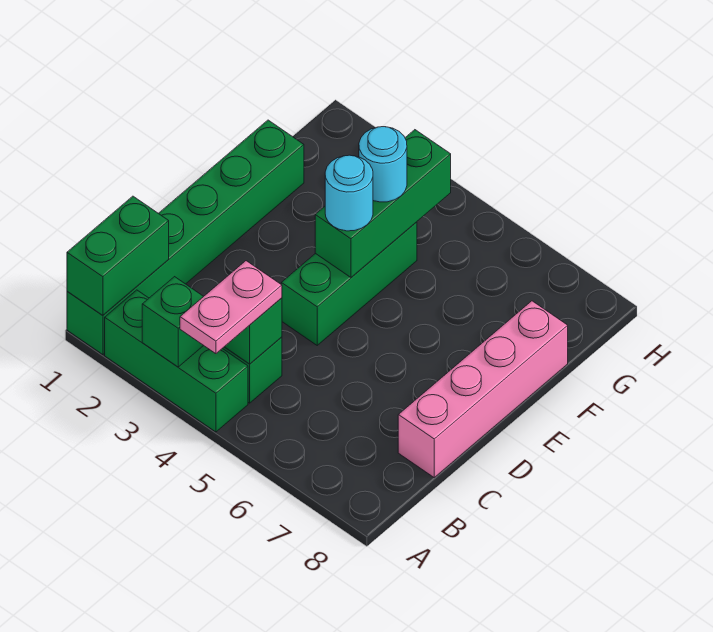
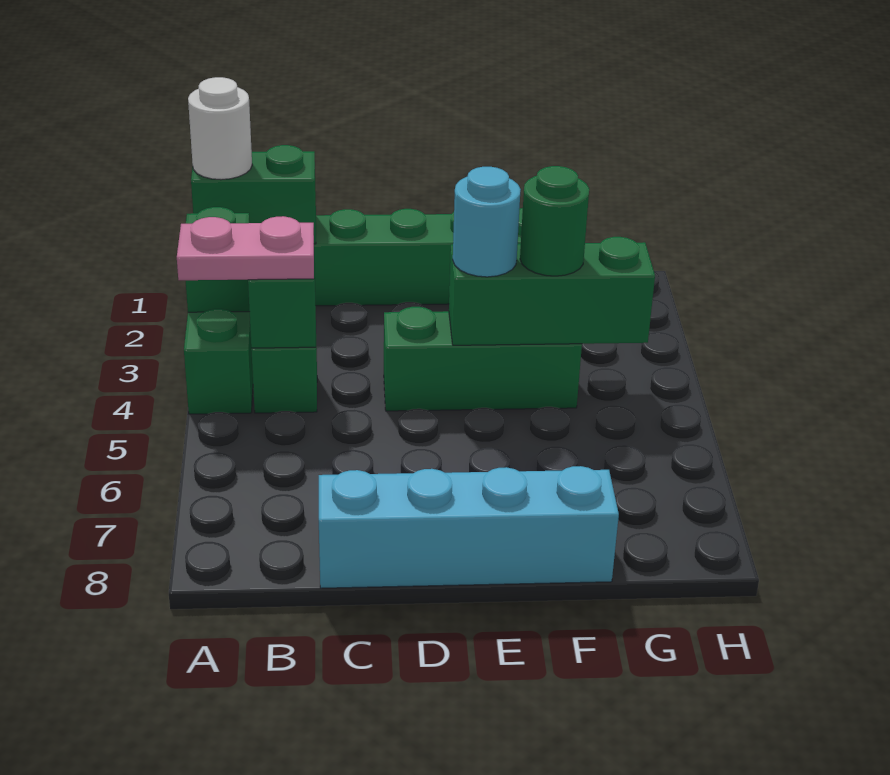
none -> white round brick A1 level 3
pink brick C8:F8 level 1 -> cyan brick C8:F8 level 1
cyan round brick F4 level 3 -> green round brick F4 level 3

